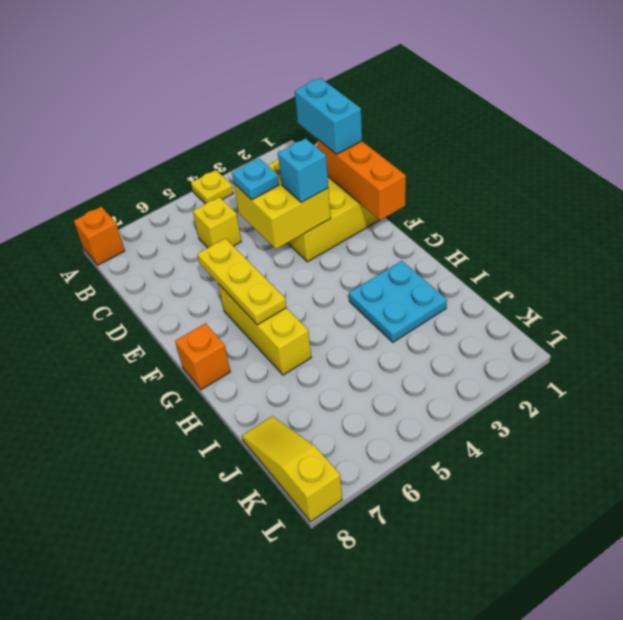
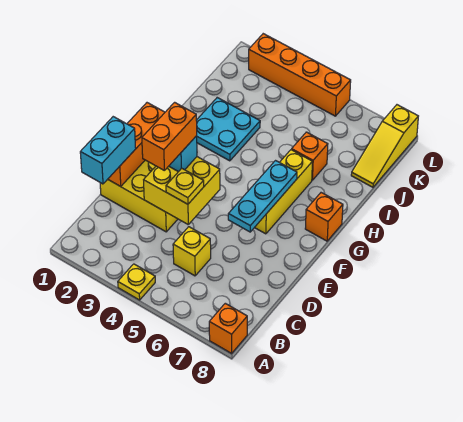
none -> orange brick D3:E3 level 4
cyan plate D4 level 3 -> yellow plate D4 level 3
yellow plate E6:G6 level 2 -> cyan plate E6:G6 level 2
none -> orange brick I6 level 1
none -> orange brick L2:L5 level 1

